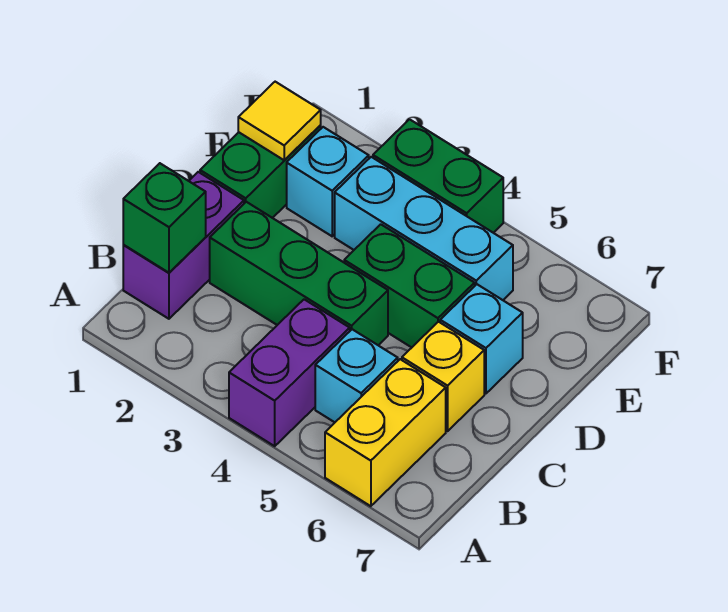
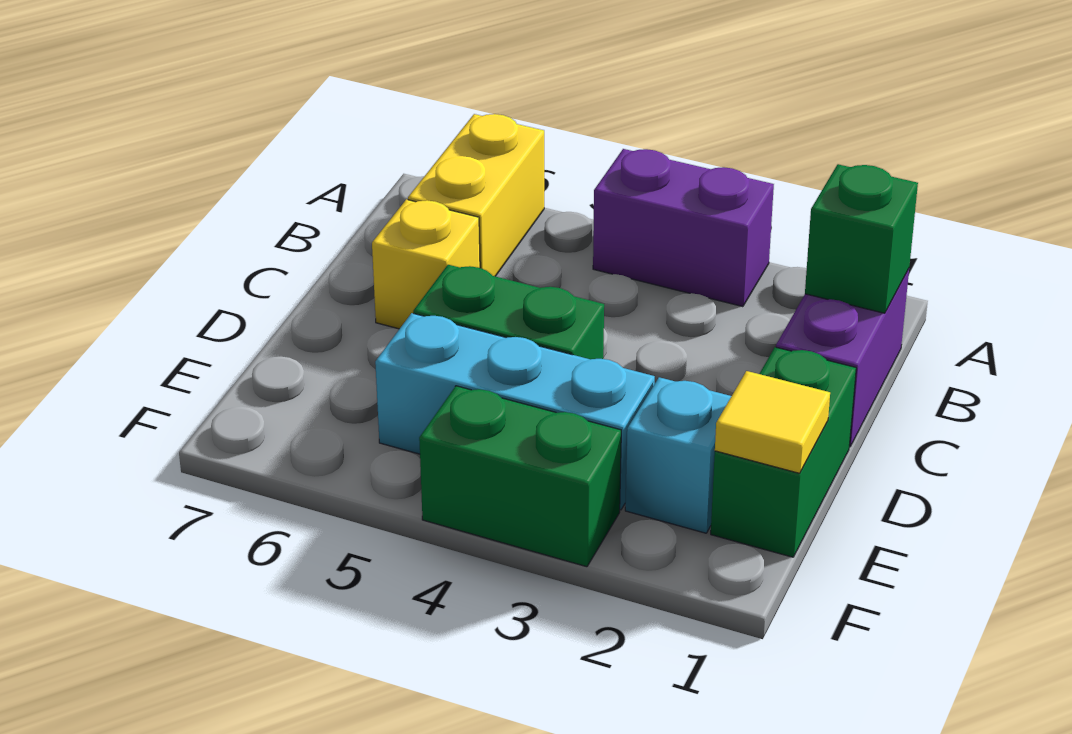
purple brick A4:B4 level 1 -> purple brick A3:A4 level 1
cyan brick B5 level 1 -> none
green brick C2:C4 level 1 -> none
cyan brick D6 level 1 -> none

